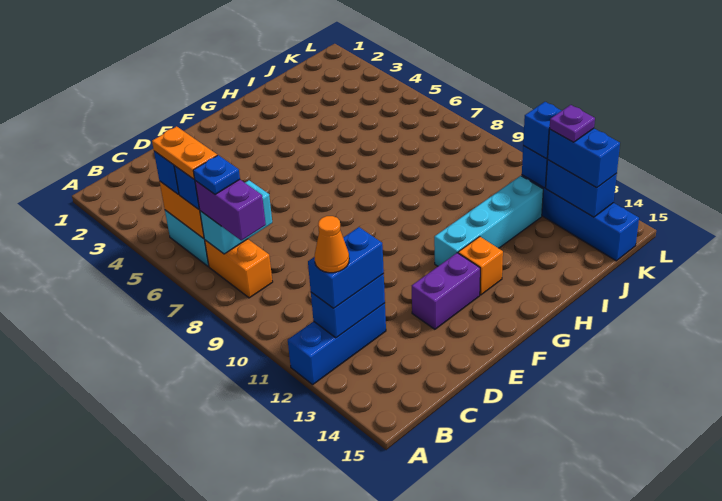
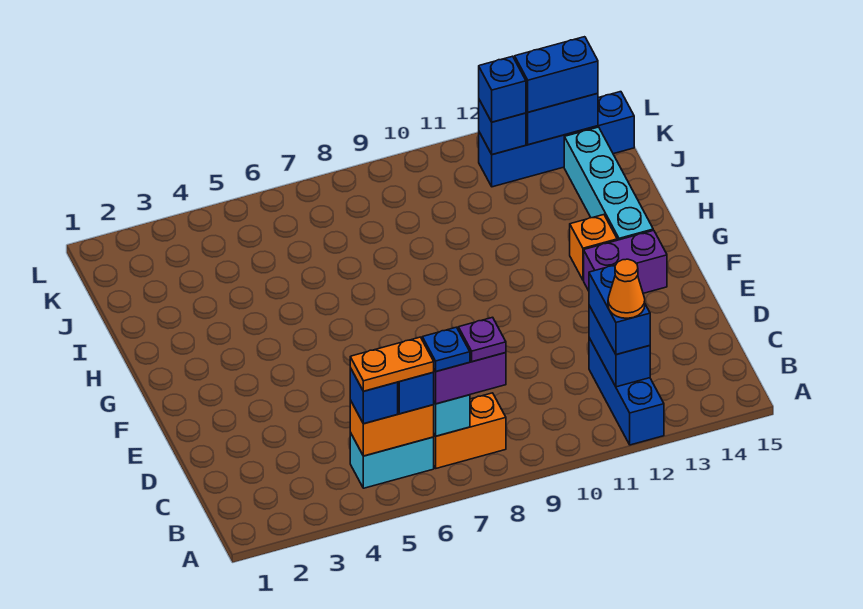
purple brick E13:F13 level 1 -> purple brick F13:F14 level 1
cyan brick G12:J12 level 1 -> cyan brick G14:J14 level 1
purple plate K13 level 4 -> purple plate B8 level 4

